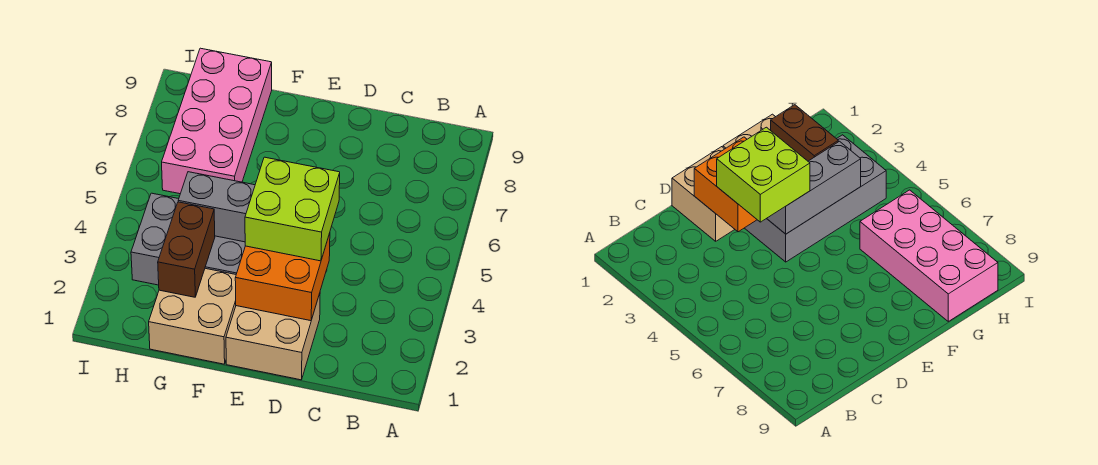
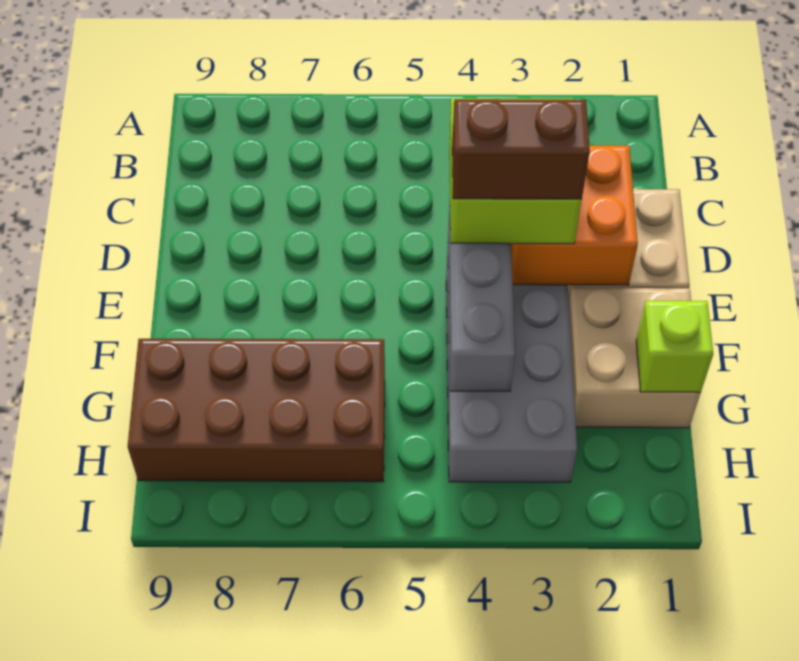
none -> lime brick G1 level 2
brown brick G2:G3 level 2 -> brown brick E3:E4 level 4
pink brick G6:H9 level 1 -> brown brick G6:H9 level 1

